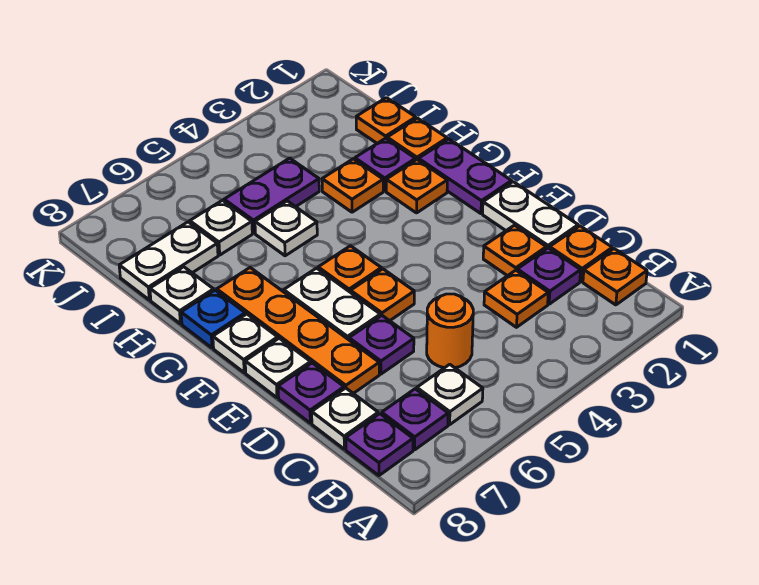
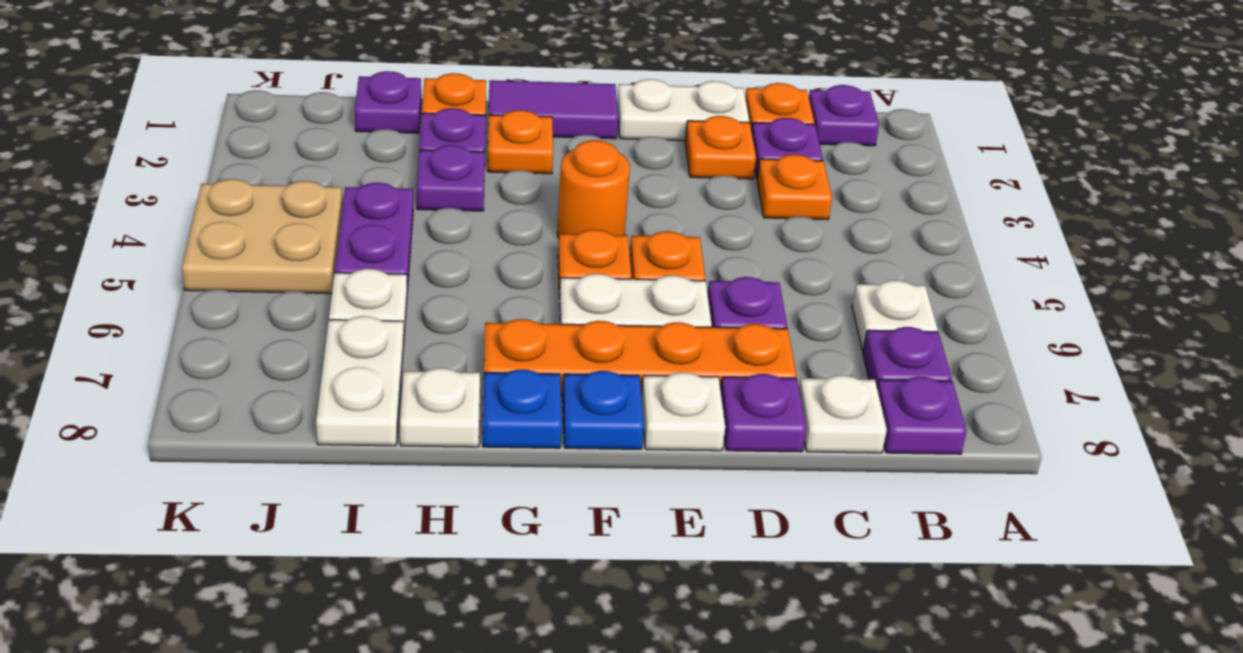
orange plate B1 level 1 -> purple plate B1 level 1
orange round brick C5 level 1 -> orange round brick F4 level 1
purple plate F1:G1 level 1 -> purple tile F1:G1 level 1
white plate F8 level 1 -> blue plate F8 level 1
orange plate H3 level 1 -> purple plate H3 level 1
white plate H5 level 1 -> none
orange plate I1 level 1 -> purple plate I1 level 1
none -> tan plate J4:K5 level 1

